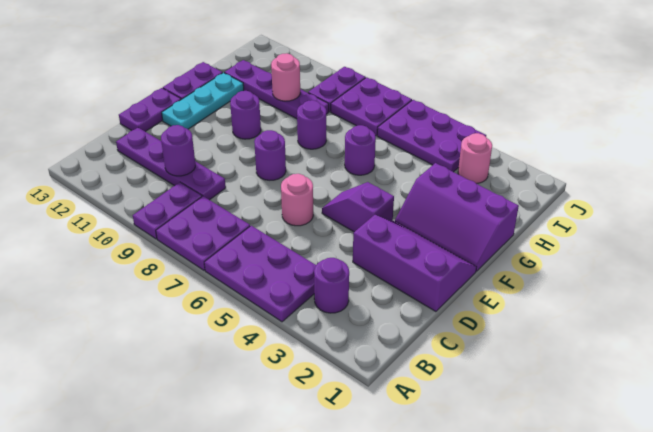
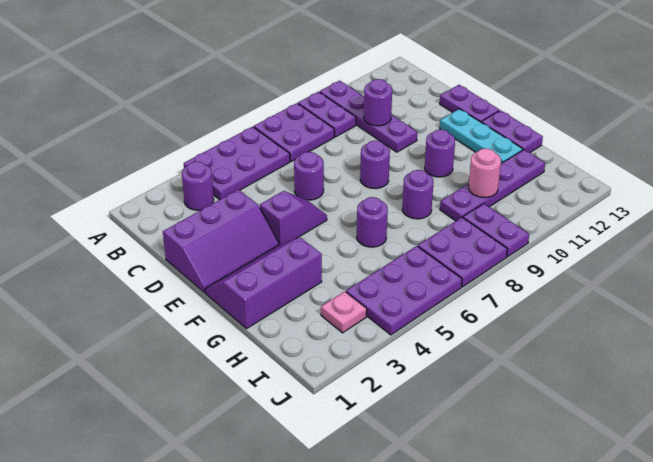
purple plate C9:C12 level 1 -> purple plate A10:D10 level 1
pink round brick D6 level 1 -> purple round brick D6 level 1
pink round brick I3 level 1 -> pink plate I3 level 1

